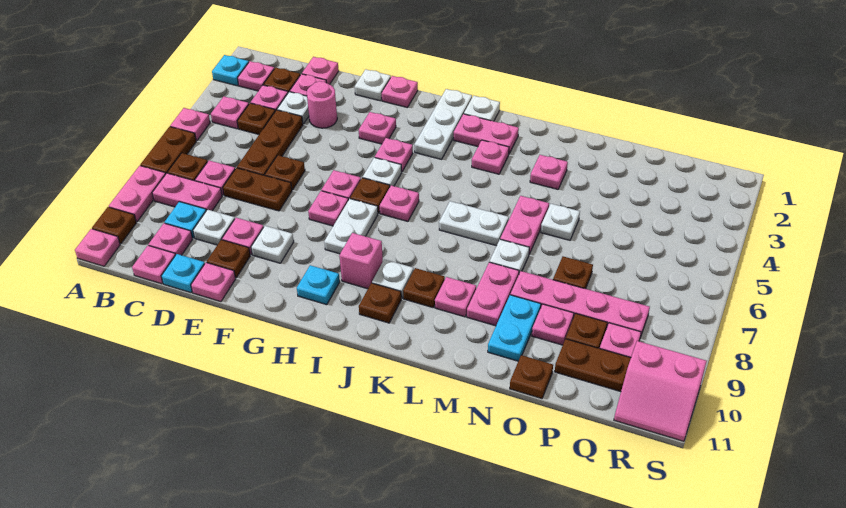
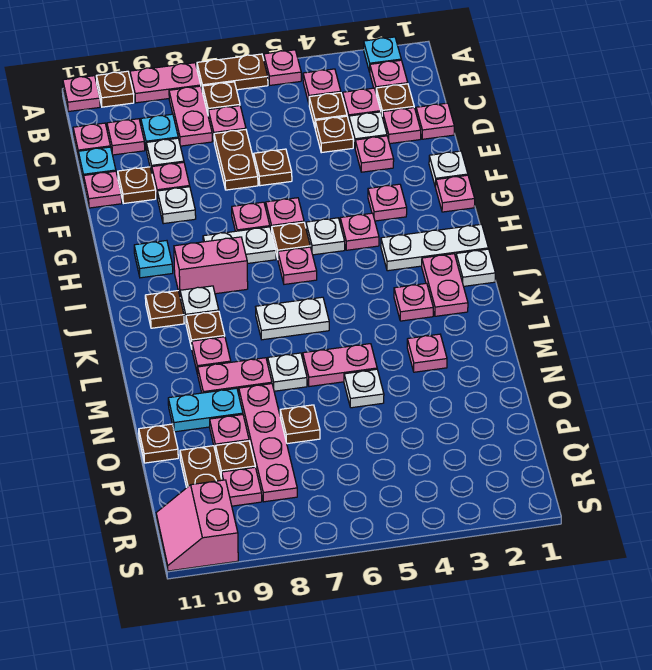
brown plate D4:D6 level 1 -> brown plate D4 level 1
pink round brick E3 level 1 -> pink plate E3 level 1
pink brick I9 level 1 -> pink brick I8:I9 level 1
white plate K6:L6 level 1 -> white plate K6:K7 level 1

